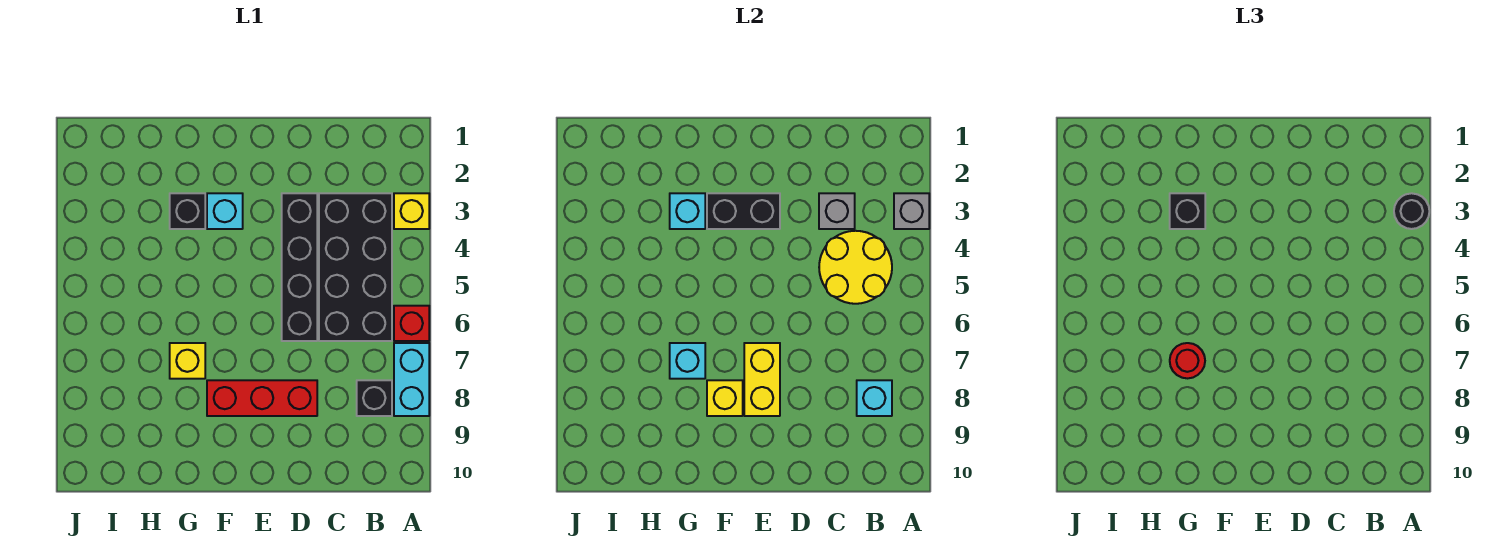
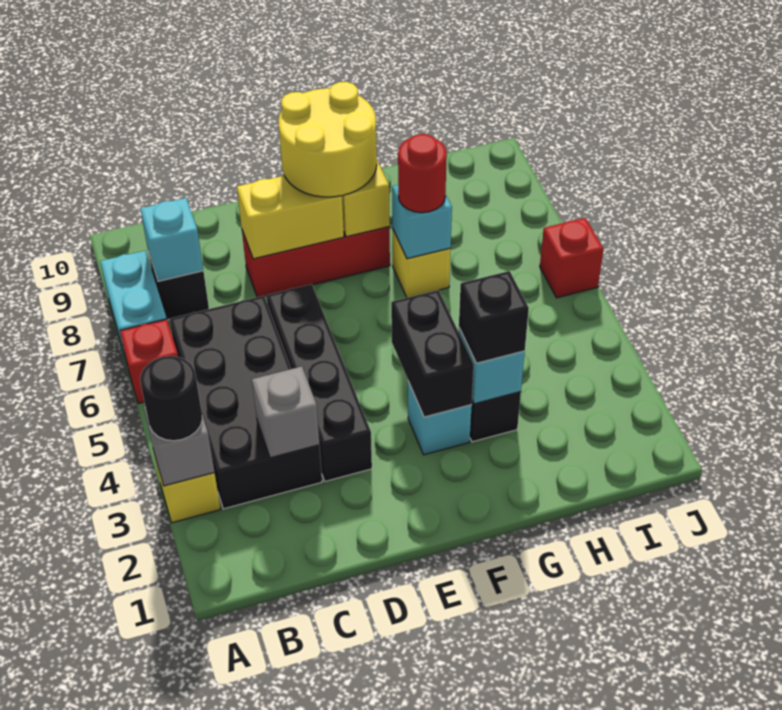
yellow round brick B4:C5 level 2 -> yellow round brick E8:F9 level 3
black brick E3:F3 level 2 -> black brick F3:F4 level 2
yellow brick E7:E8 level 2 -> yellow brick D8:E8 level 2
none -> red brick J6 level 1

